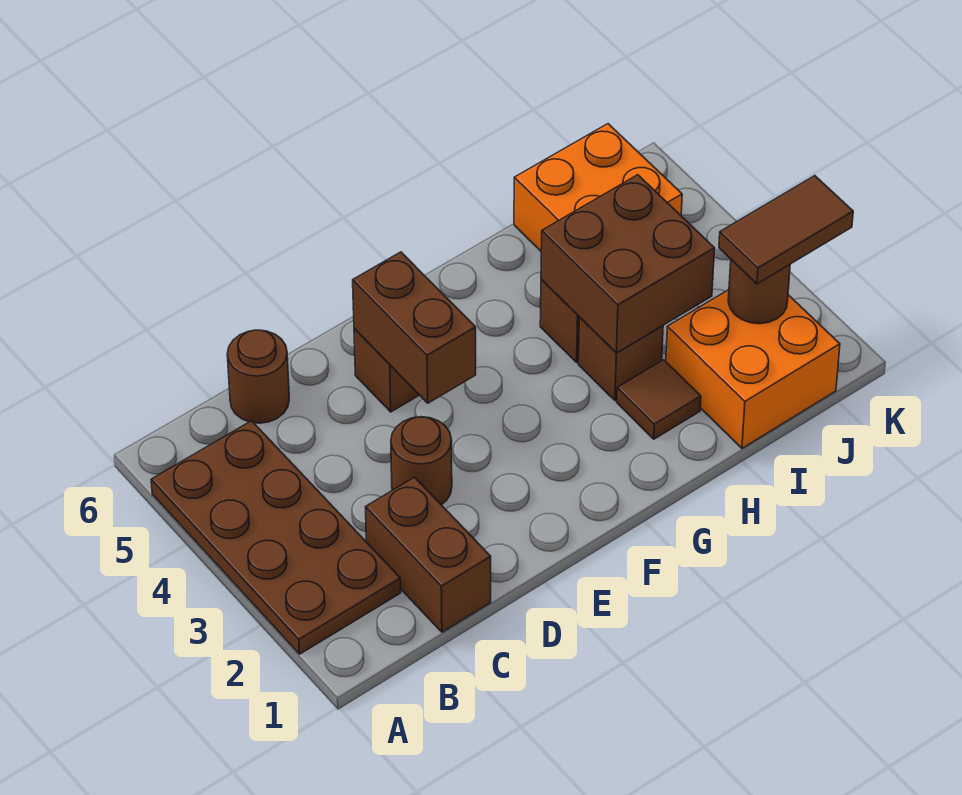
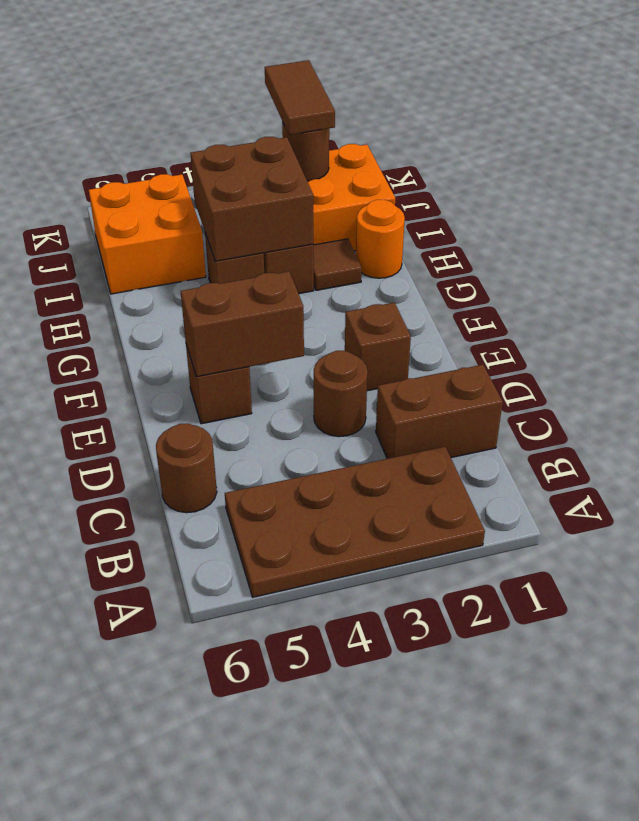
none -> brown brick E2 level 1
none -> orange round brick H1 level 1

